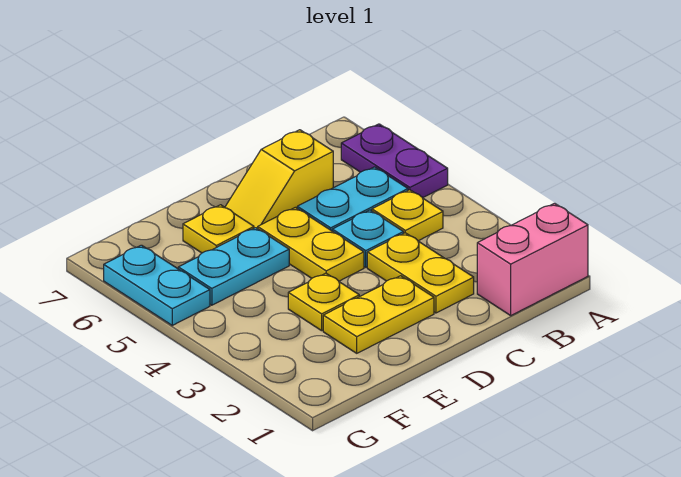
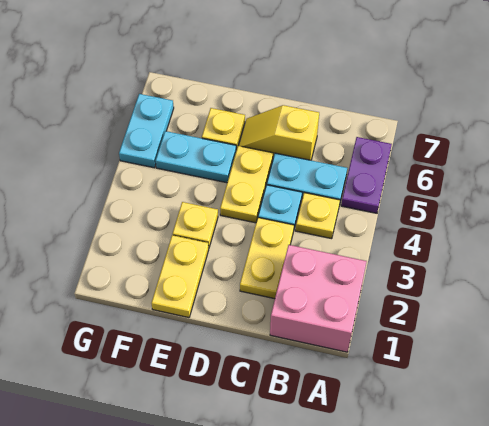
pink brick A1:B1 level 1 -> pink brick A1:B2 level 1
yellow plate D2:E2 level 1 -> yellow plate E1:E2 level 1

